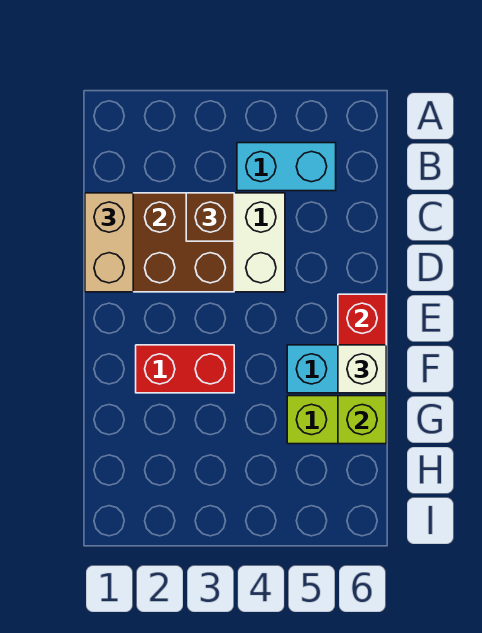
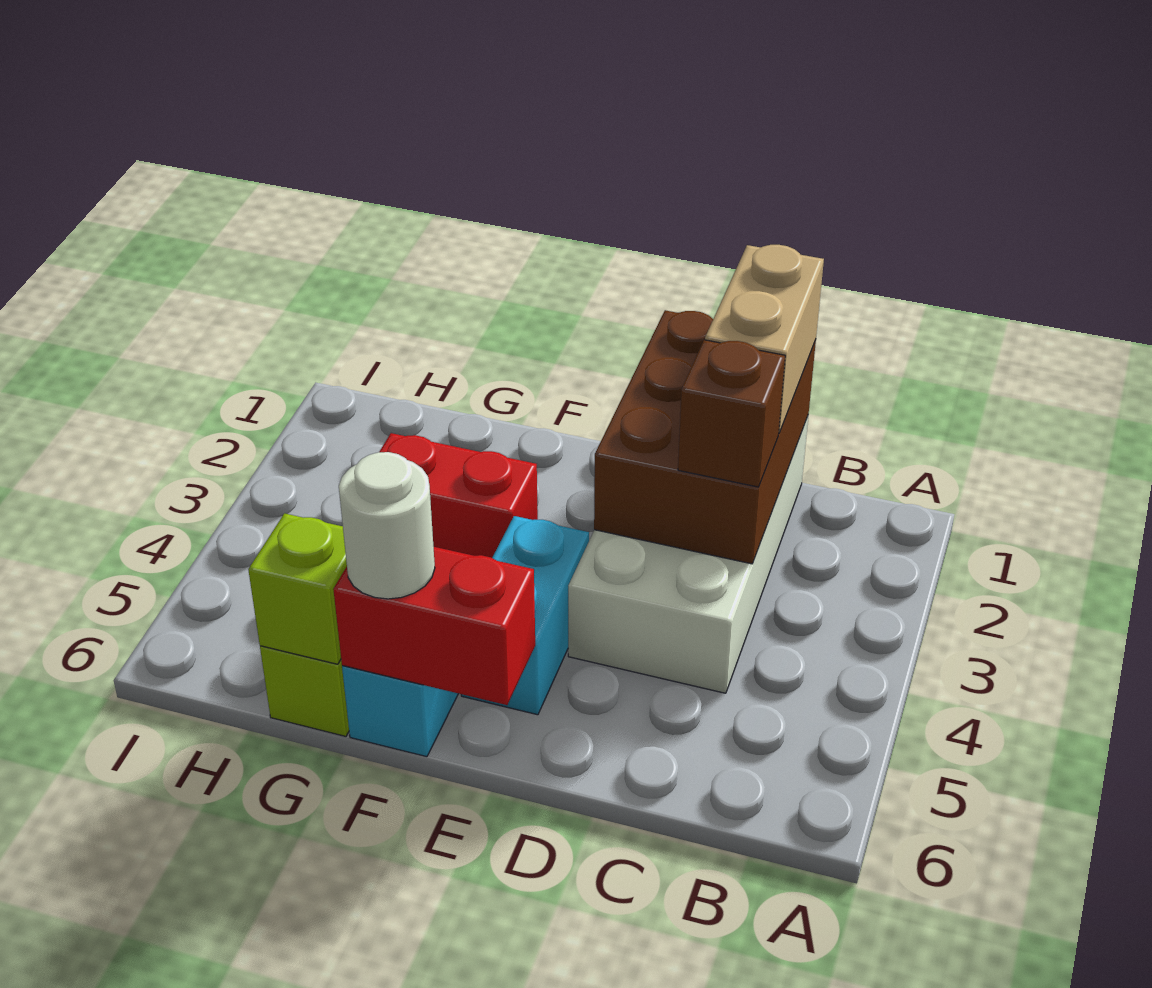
cyan brick B4:B5 level 1 -> cyan brick E4:E5 level 1
tan brick C1:D1 level 3 -> tan brick C1:C2 level 3
red brick F2:F3 level 1 -> red brick F3:G3 level 1
white brick F6 level 3 -> white round brick F6 level 3

